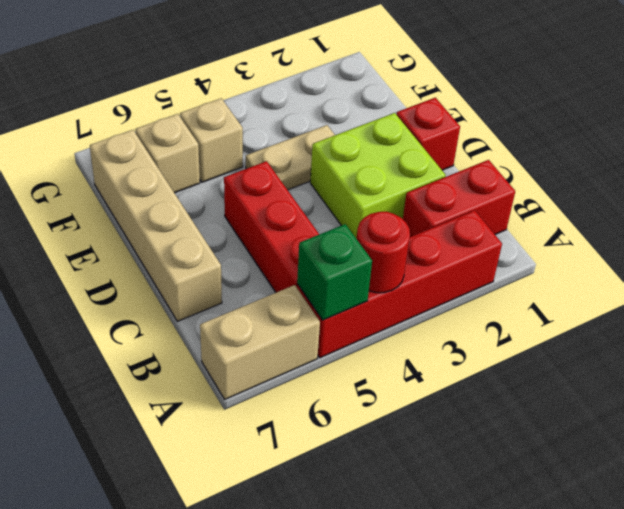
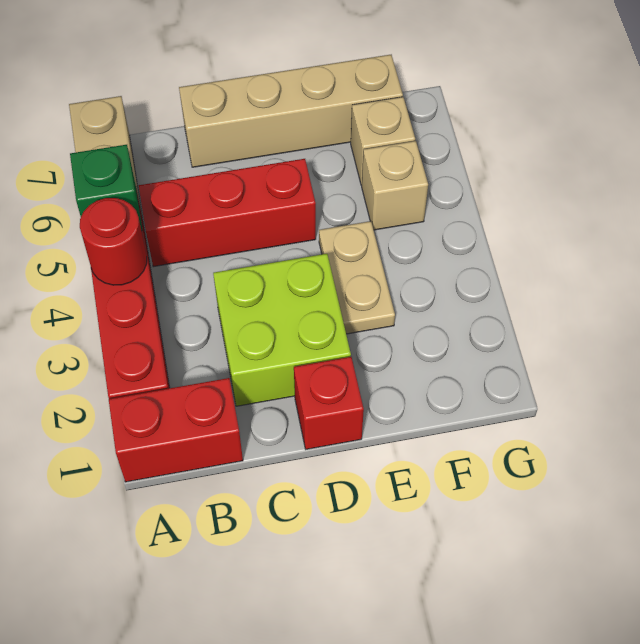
red brick B1:B2 level 1 -> red brick A1:B1 level 1

